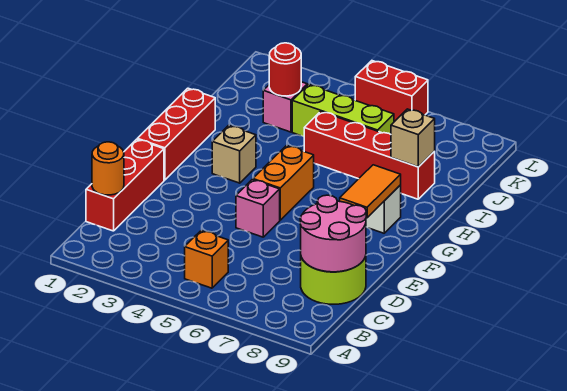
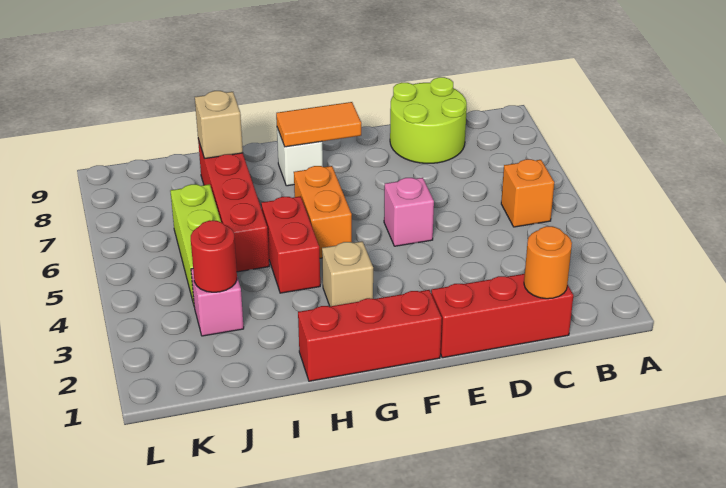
pink round brick C8:D9 level 2 -> none
orange brick F5:G5 level 1 -> orange brick G5:G6 level 1
red brick L5:L6 level 1 -> red brick H4:H5 level 1

